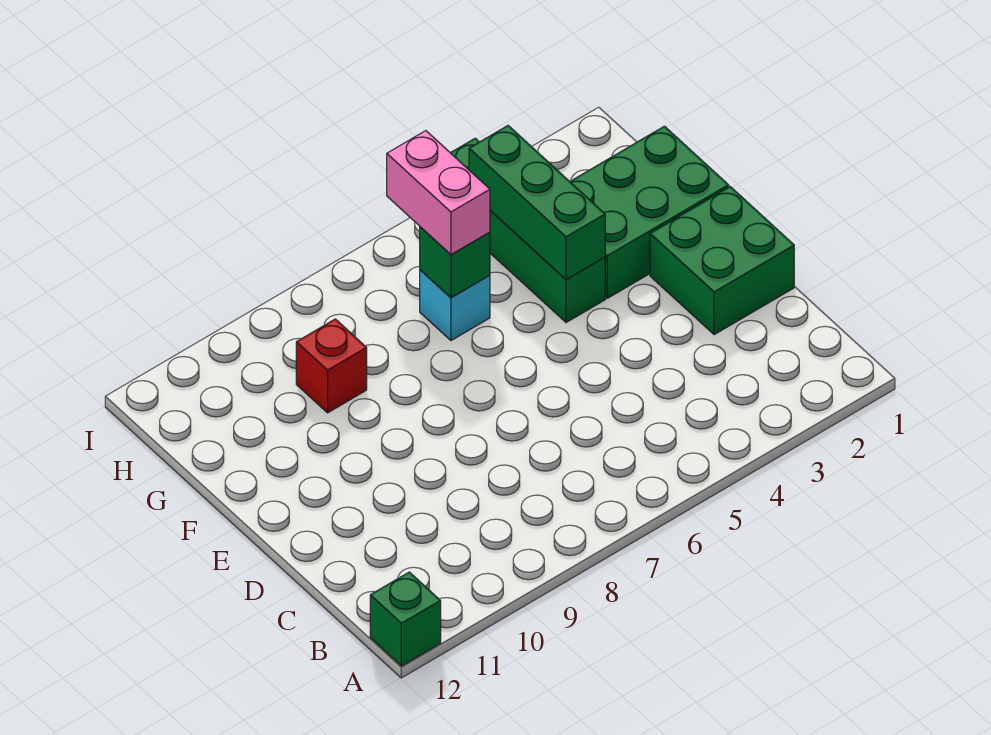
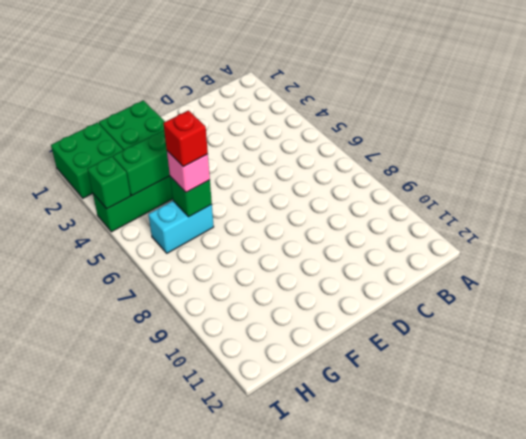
green brick A12 level 1 -> green brick I4 level 2
green brick D1:E2 level 1 -> green brick H1:I2 level 1
cyan brick G6 level 1 -> cyan brick G6:H6 level 1
pink brick G6:H6 level 3 -> pink brick G6 level 3
red brick G9 level 1 -> red brick G6 level 4

